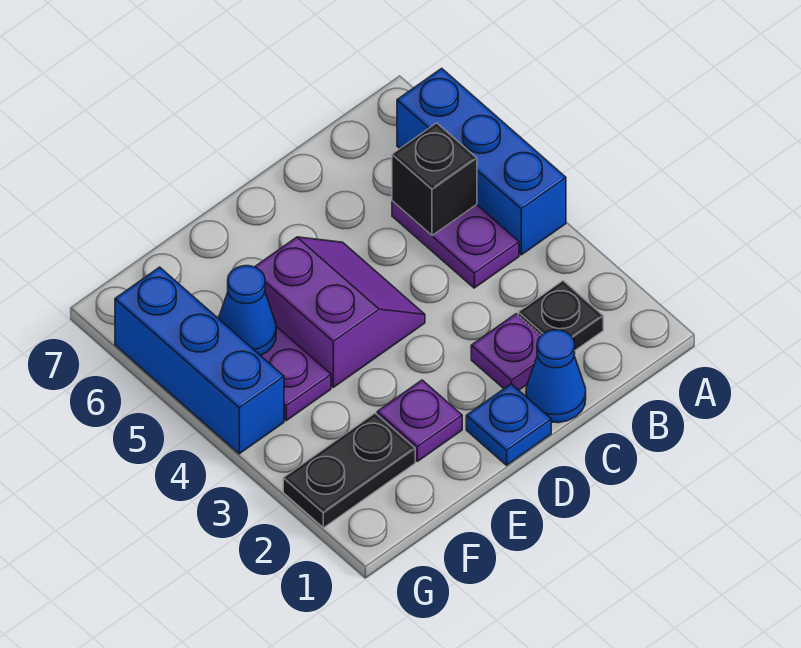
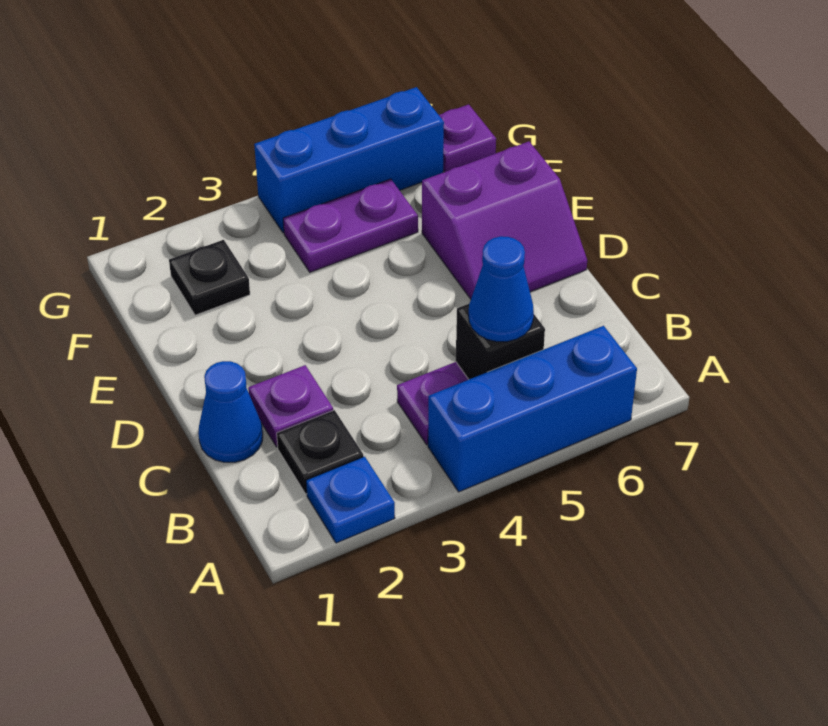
blue plate D1 level 1 -> blue plate A2 level 1
purple slope D4:E5 level 1 top E -> purple slope D6:E7 level 1 top E
purple plate E2 level 1 -> purple plate G7 level 1
black plate F2:G2 level 1 -> black plate F2 level 1
blue cone F5 level 2 -> blue cone B5 level 3

